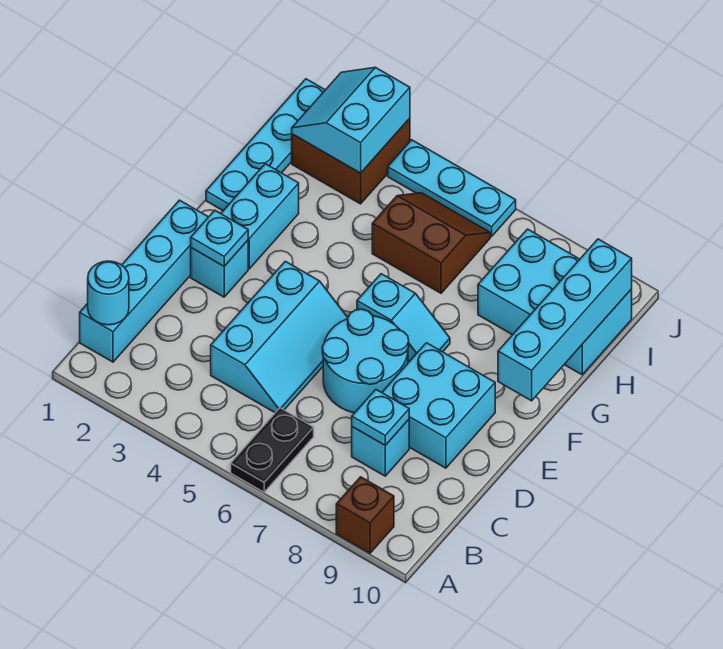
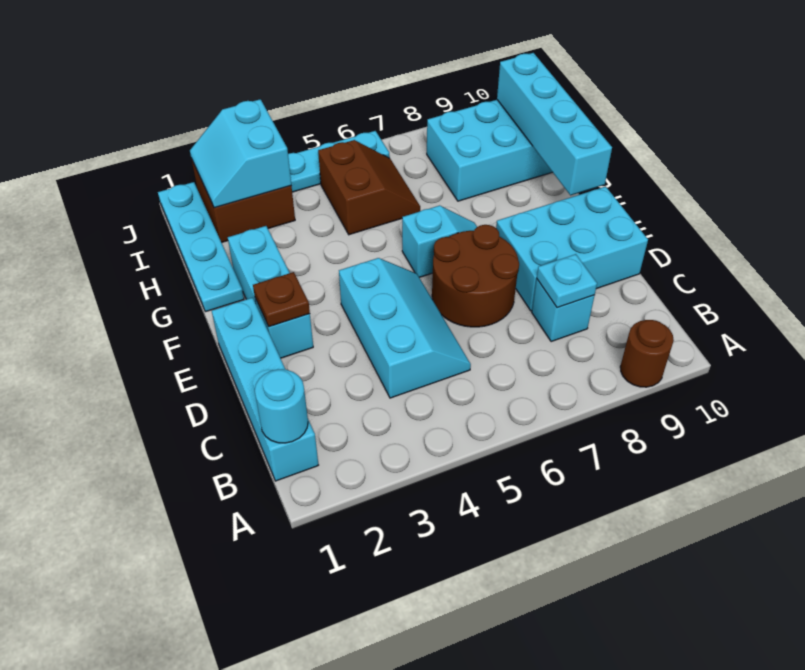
black plate A6:B6 level 1 -> none
brown brick A9 level 1 -> brown round brick A9 level 1
cyan round brick D6:E7 level 1 -> brown round brick D6:E7 level 1
cyan brick D8:E9 level 1 -> cyan brick D8:E10 level 1
cyan plate E2 level 2 -> brown plate E2 level 2
brown slope H5:I6 level 1 top H -> brown slope H5:I6 level 1 top 5

